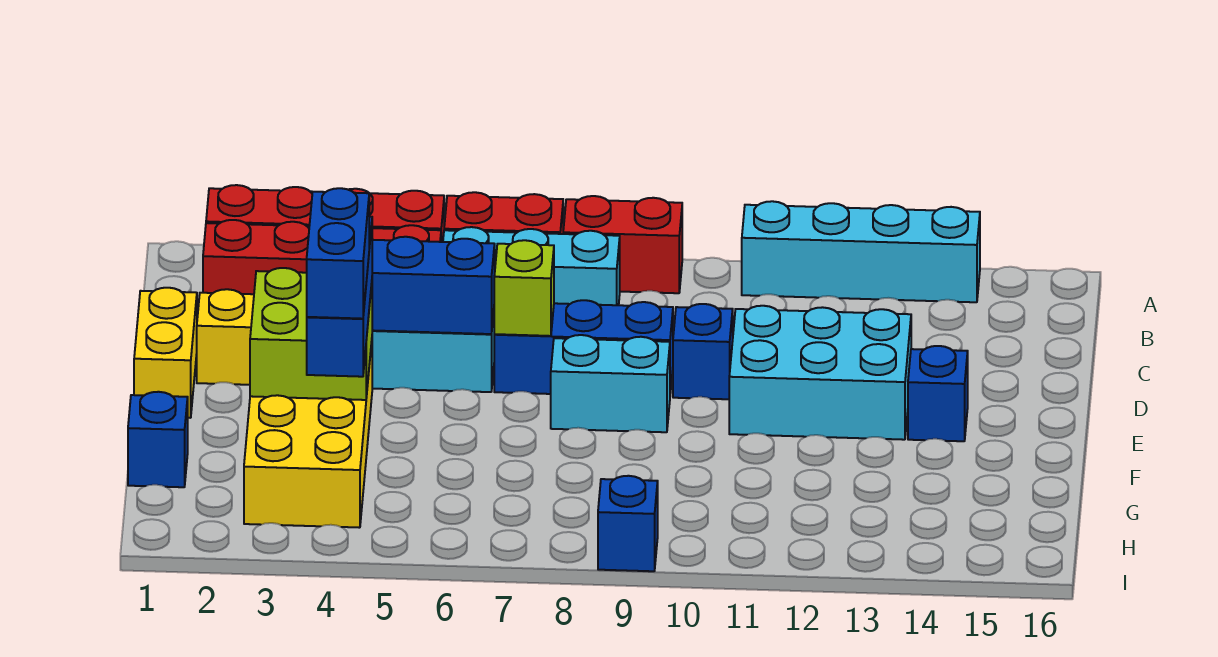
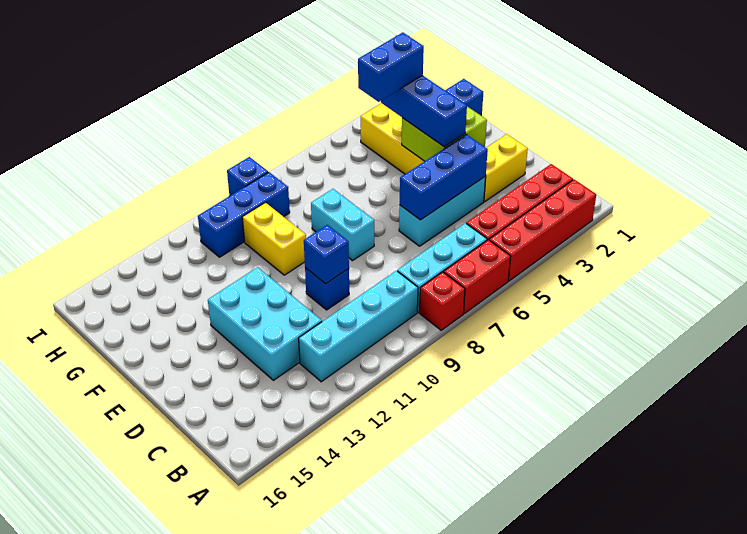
red brick A8:A9 level 1 -> red brick A8 level 1
cyan brick A11:A14 level 1 -> cyan brick B9:B12 level 1
yellow brick D1:E1 level 1 -> yellow brick F10:G10 level 1
blue brick D7:D9 level 1 -> blue brick H9:H11 level 1
lime brick D7 level 2 -> none
cyan brick D11:E13 level 1 -> cyan brick C12:E13 level 1
cyan brick E8:E9 level 1 -> cyan brick E8:F8 level 1
blue brick E14 level 1 -> blue brick D10 level 2
blue brick F4:G4 level 4 -> blue brick G4:G5 level 4

